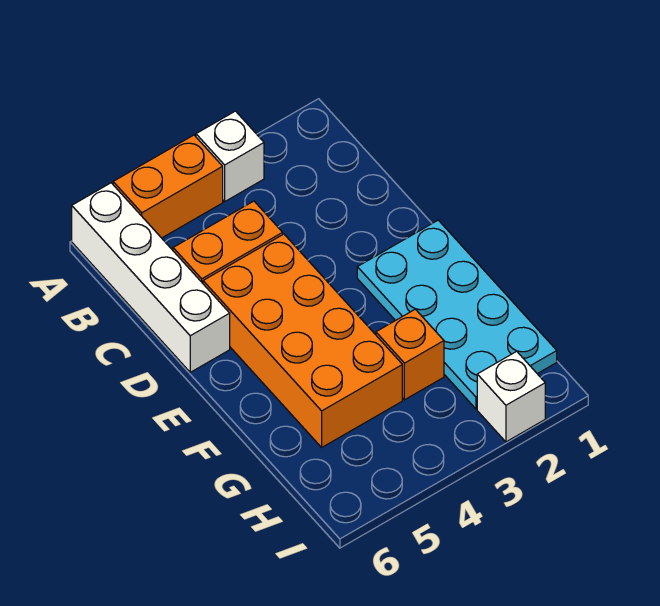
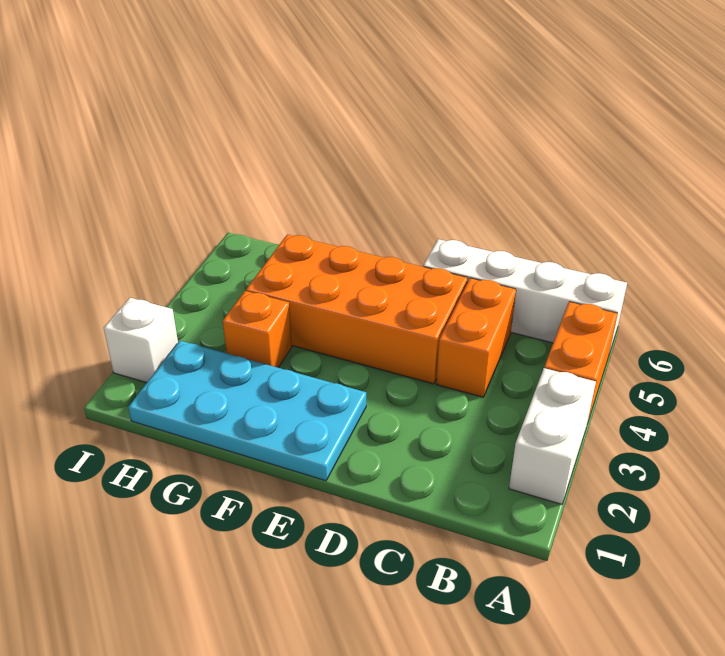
white brick A3 level 1 -> white brick A2:A3 level 1

